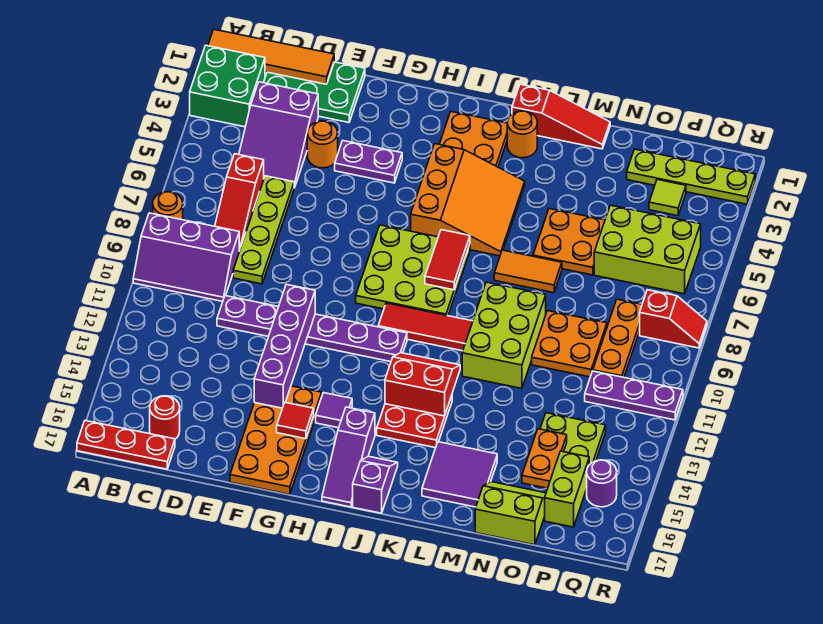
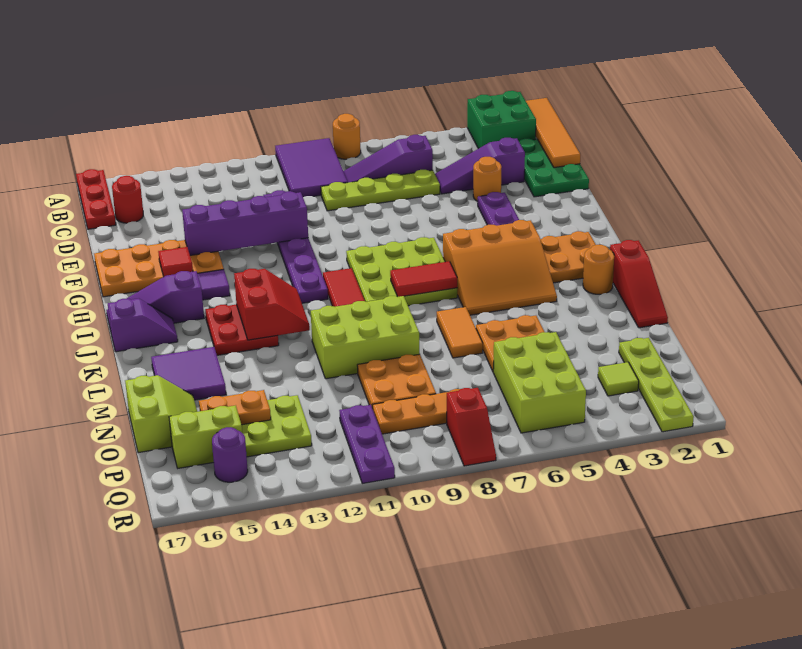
purple slope A9:C10 level 1 top 9 -> purple tile A9:C10 level 1
purple slope C3:D5 level 1 top 3 -> purple slope D3:D5 level 1 top 3
red slope C6:C8 level 1 top 6 -> purple slope C6:C8 level 1 top 6

